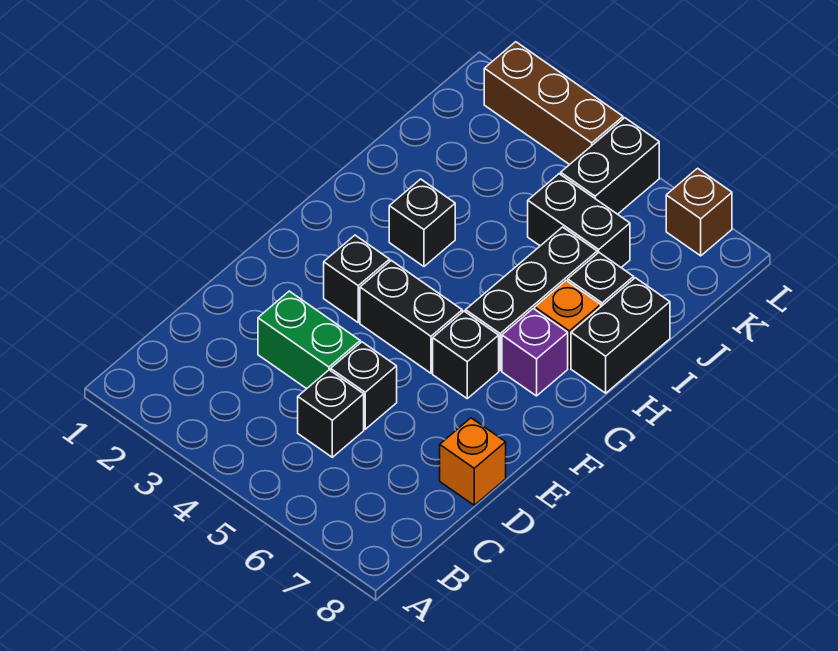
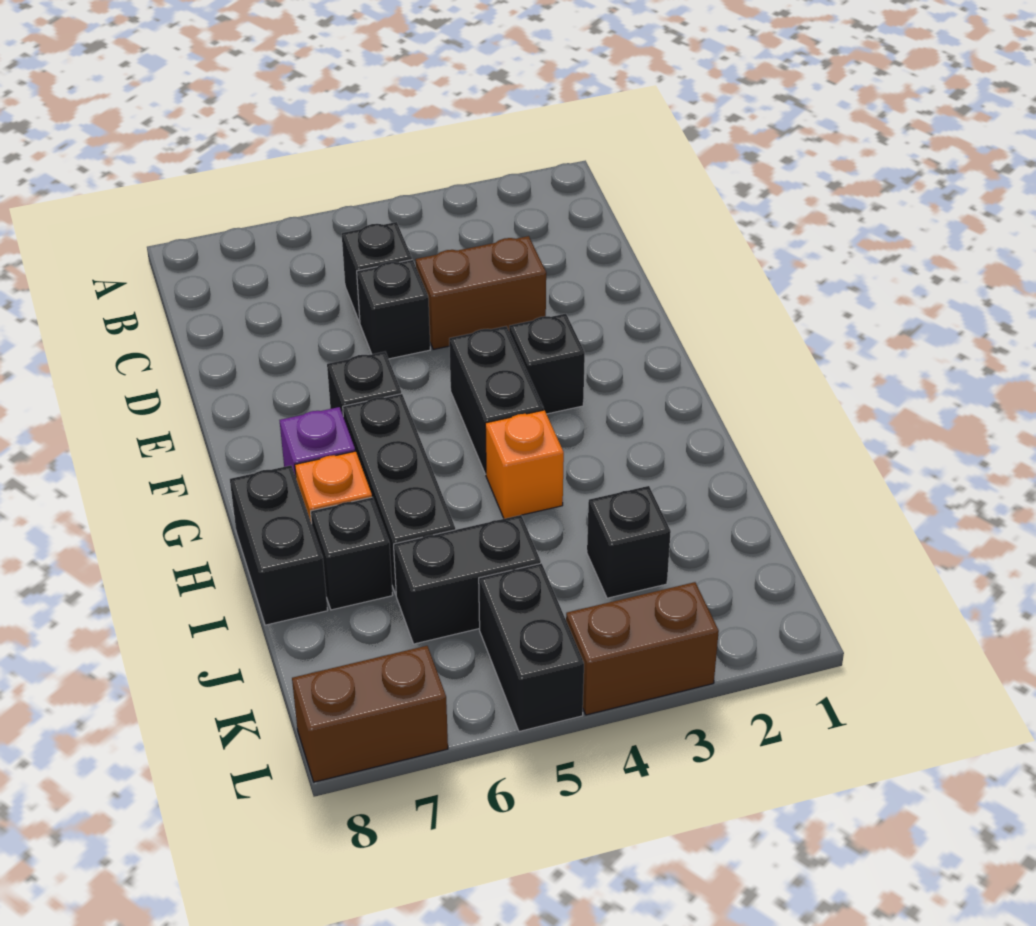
green brick D3:D4 level 1 -> brown brick D3:D4 level 1
orange brick D8 level 1 -> orange brick H4 level 1
black brick F4:F5 level 1 -> black brick F4:G4 level 1
black brick H3 level 1 -> black brick J3 level 1
brown brick L2:L4 level 1 -> brown brick L3:L4 level 1
brown brick L7 level 1 -> brown brick L7:L8 level 1

